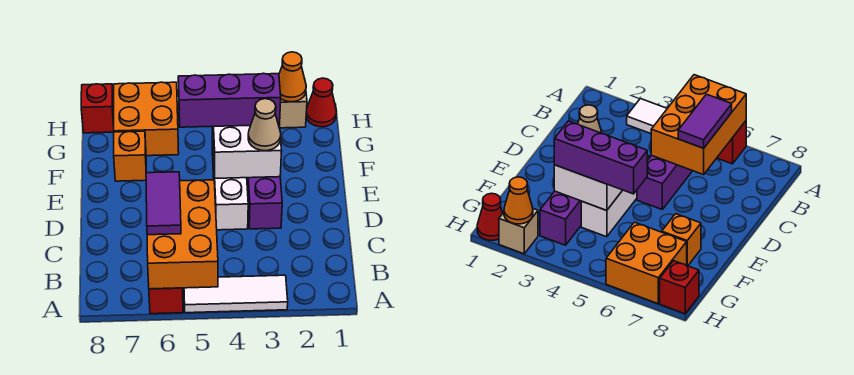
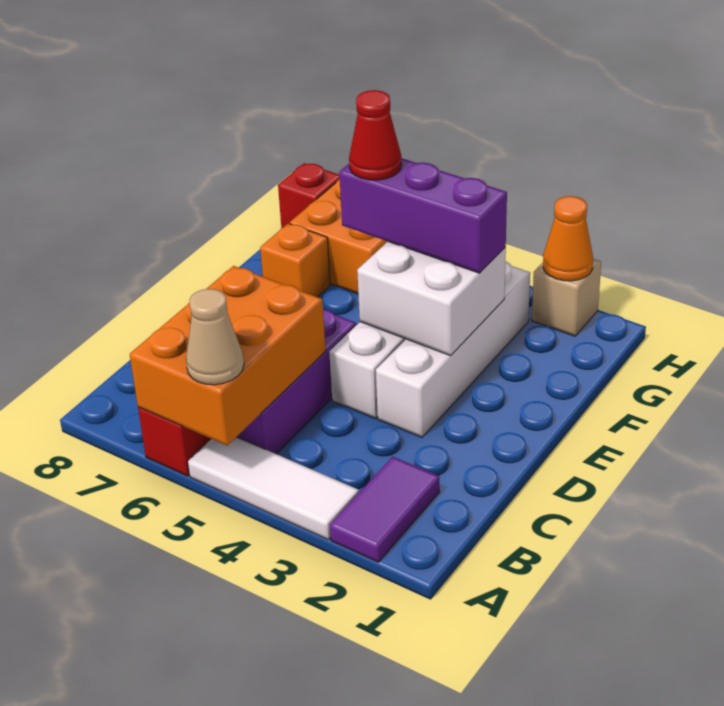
purple tile B6:C6 level 3 -> purple tile A2:B2 level 1
purple brick D3:G3 level 1 -> white brick D3:G3 level 1
tan cone E3 level 3 -> tan cone A5 level 3
red cone H1 level 1 -> red cone F5 level 4

